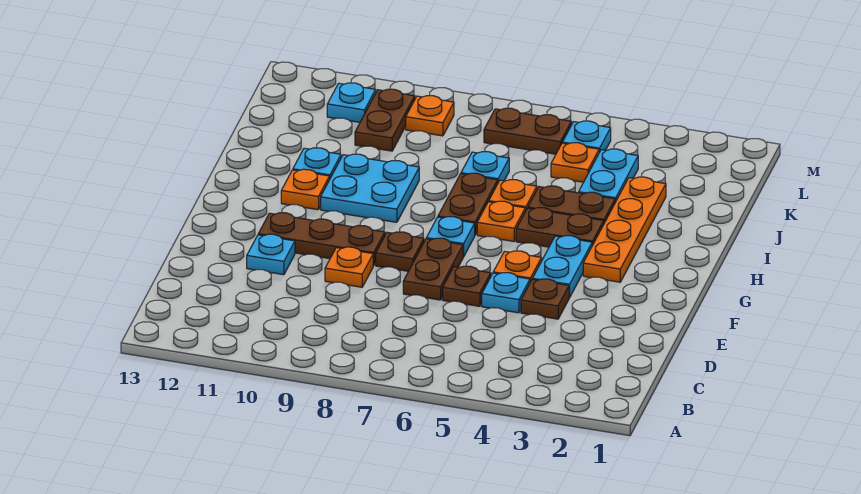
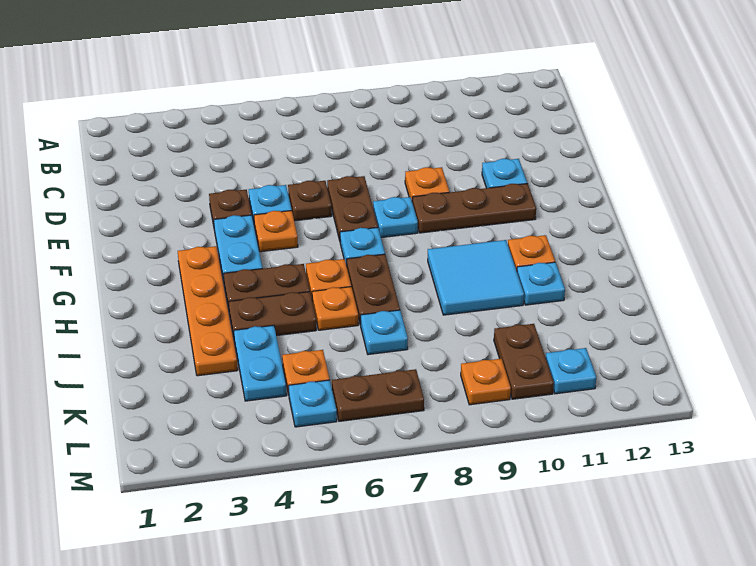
brown plate F8 level 1 -> cyan plate F8 level 1
cyan plate H9:I10 level 1 -> cyan tile H9:I10 level 1

